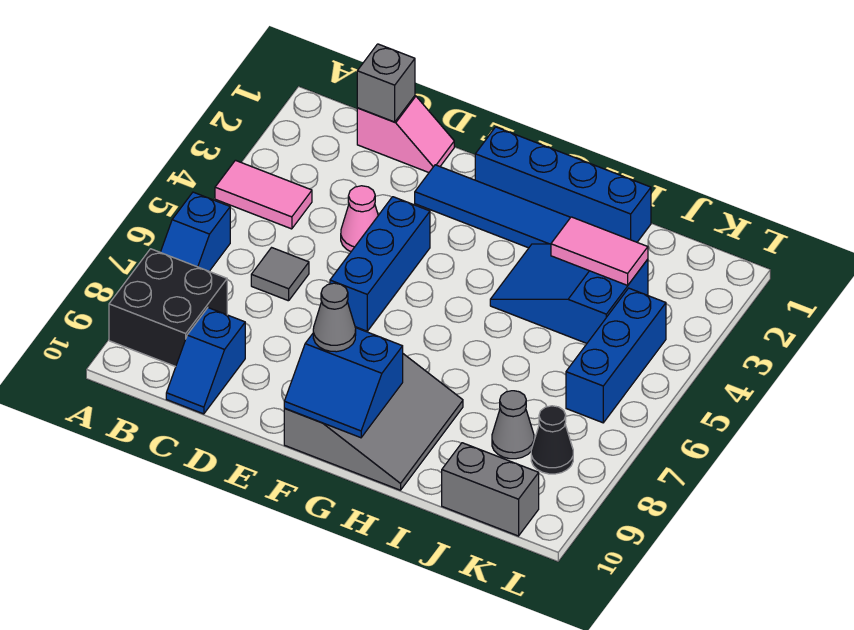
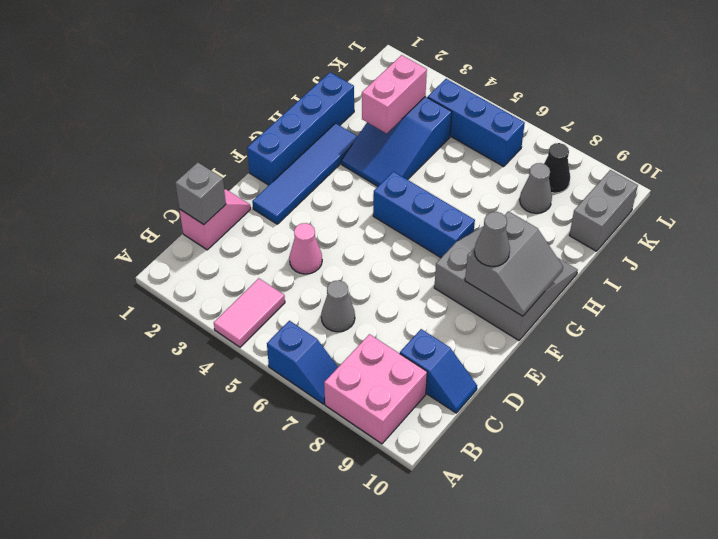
black brick A8:B9 level 1 -> pink brick A8:B9 level 1
grey tile C6 level 1 -> grey cone C6 level 1
blue brick E4:E6 level 1 -> blue brick G5:G7 level 1
blue slope F9:G10 level 2 top 9 -> grey slope F9:G10 level 2 top 9
pink tile I3:J3 level 2 -> pink brick I3:J3 level 2

